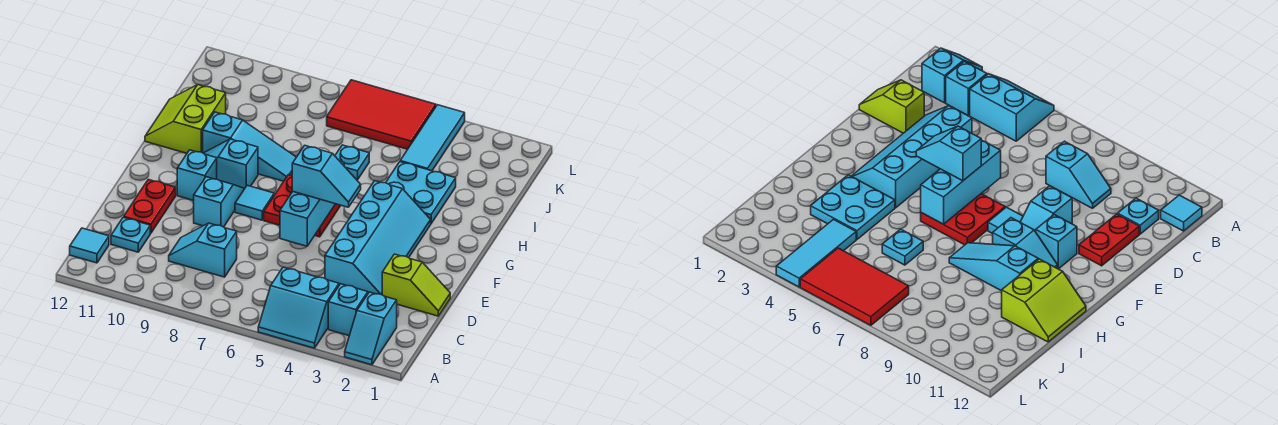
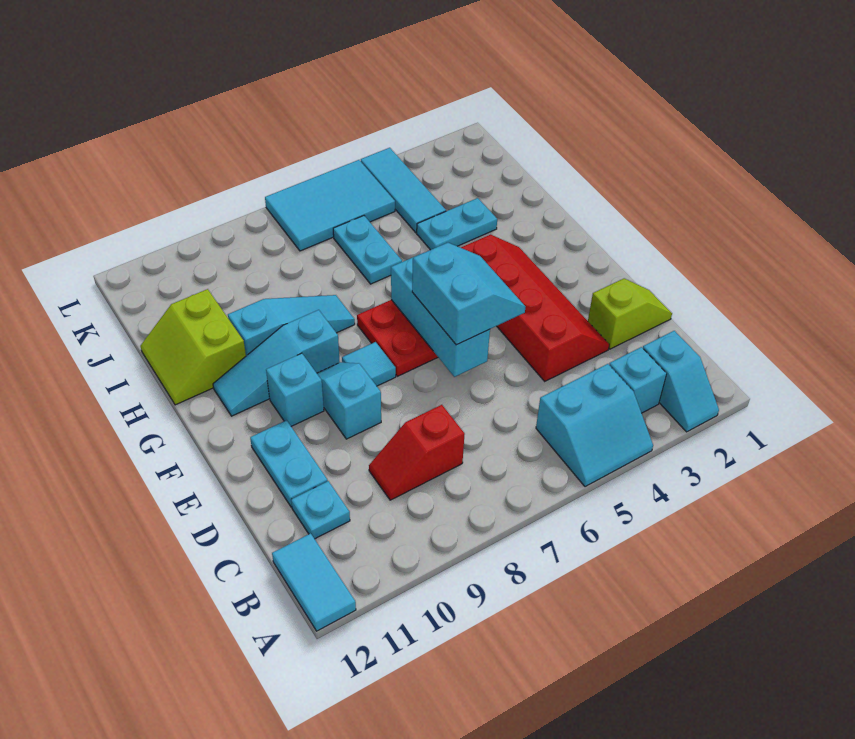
cyan tile B12 level 1 -> cyan tile A12:B12 level 1
cyan slope C8:C9 level 1 top 8 -> red slope C8:C9 level 1 top 8
cyan slope D3:G4 level 1 top 4 -> red slope D3:G4 level 1 top 4
red plate D11:E11 level 1 -> cyan plate D11:E11 level 1
cyan slope F5:F6 level 3 top 6 -> cyan slope E5:F6 level 3 top 6
cyan slope G9:G10 level 1 top 9 -> cyan slope G9:G11 level 1 top 9
cyan plate H3:I4 level 1 -> cyan plate I3:I4 level 1
cyan plate I6 level 1 -> cyan plate I6:J6 level 1
red tile K5:L7 level 1 -> cyan tile K5:L7 level 1

